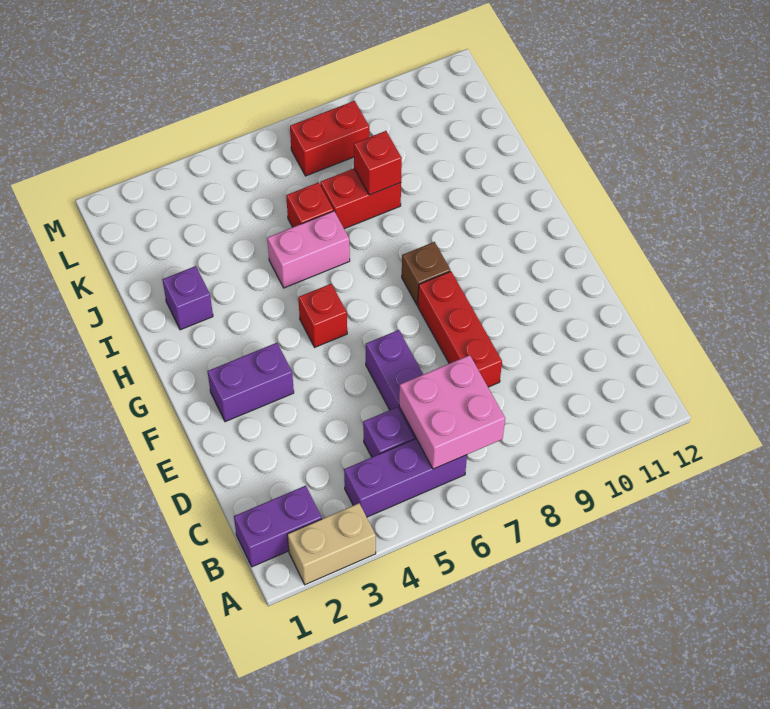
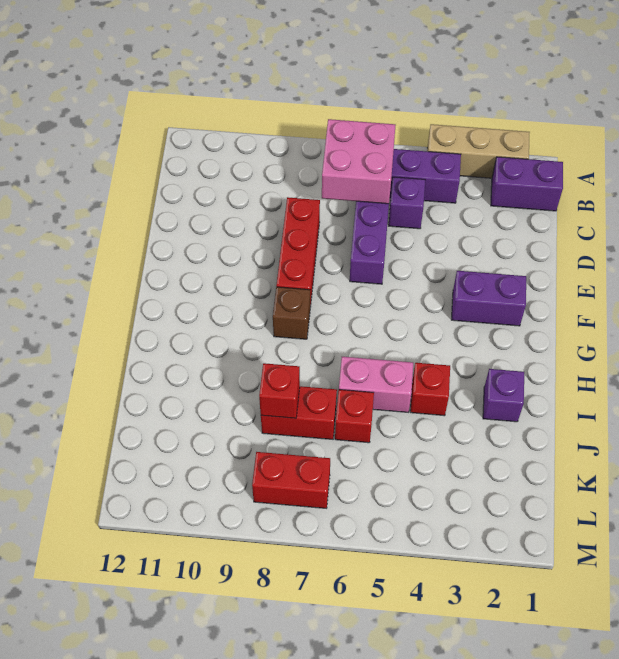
tan brick A2:A3 level 1 -> tan brick A2:A4 level 1
red brick G5 level 1 -> red brick I4 level 1

